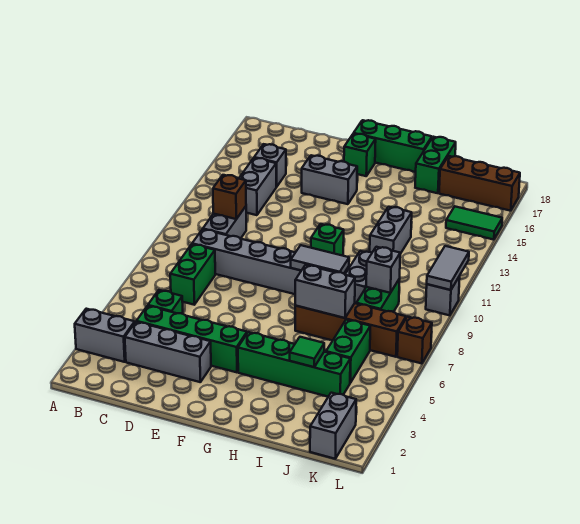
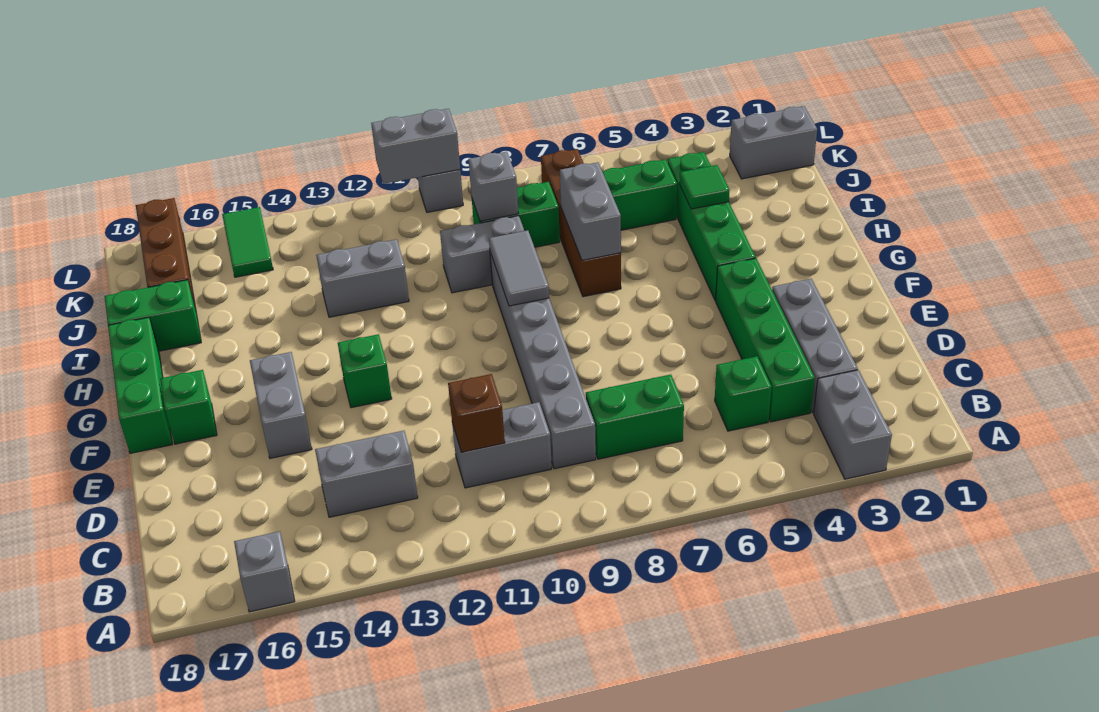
grey brick C15 level 1 -> grey brick A16 level 1
green brick G11 level 1 -> green brick F13 level 1
brown brick L7 level 1 -> none
grey tile L10:L11 level 2 -> grey brick L10:L11 level 2

